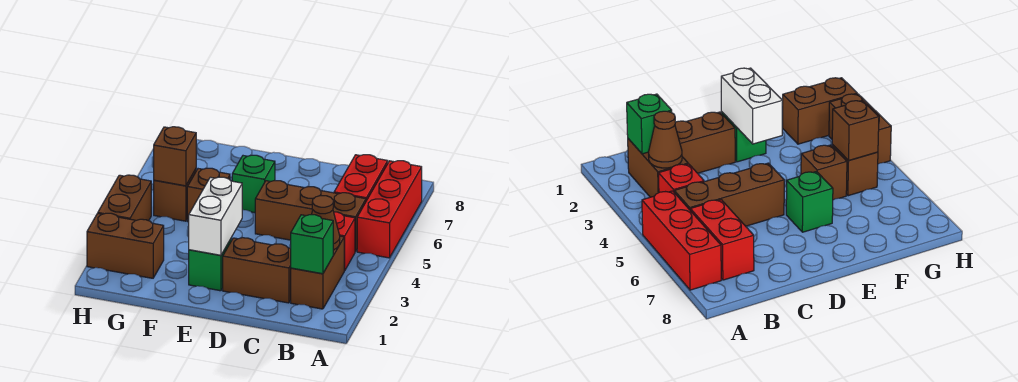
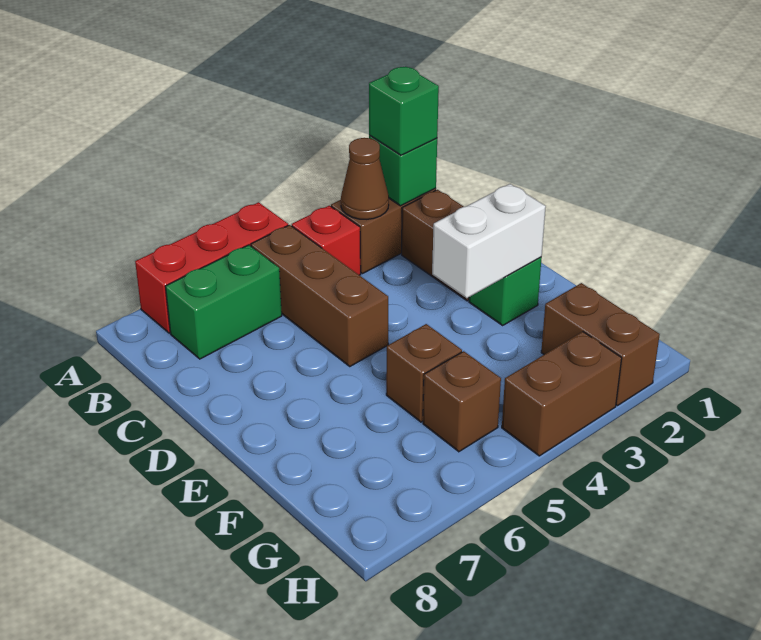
red brick B6:B7 level 1 -> green brick B6:B7 level 1
green brick E6 level 1 -> green brick B2 level 3
brown brick G5 level 2 -> none

